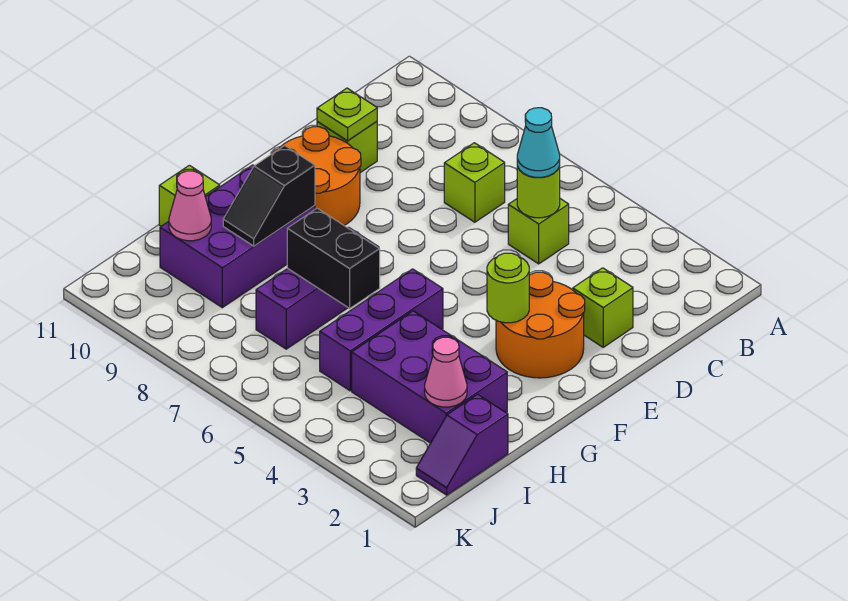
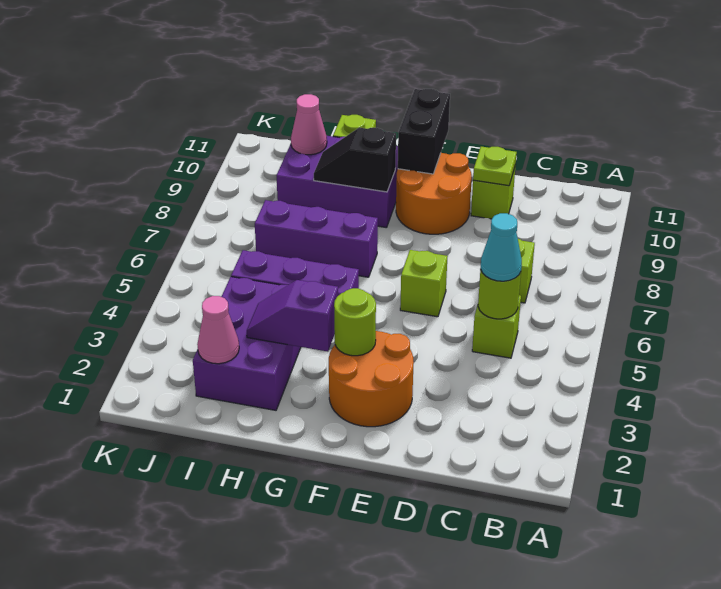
lime brick D2 level 1 -> lime brick E6 level 1
black brick H6:H7 level 2 -> black brick F10:F11 level 2
purple slope I1:J1 level 1 top I -> purple slope G3:H3 level 2 top G

